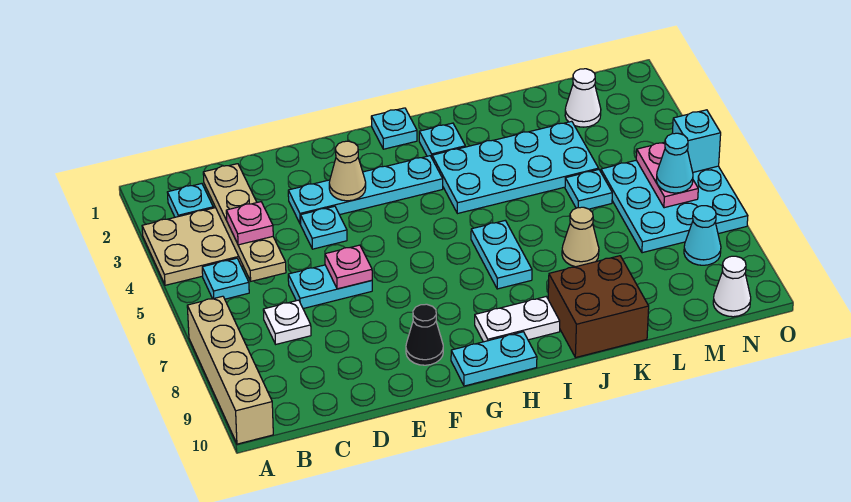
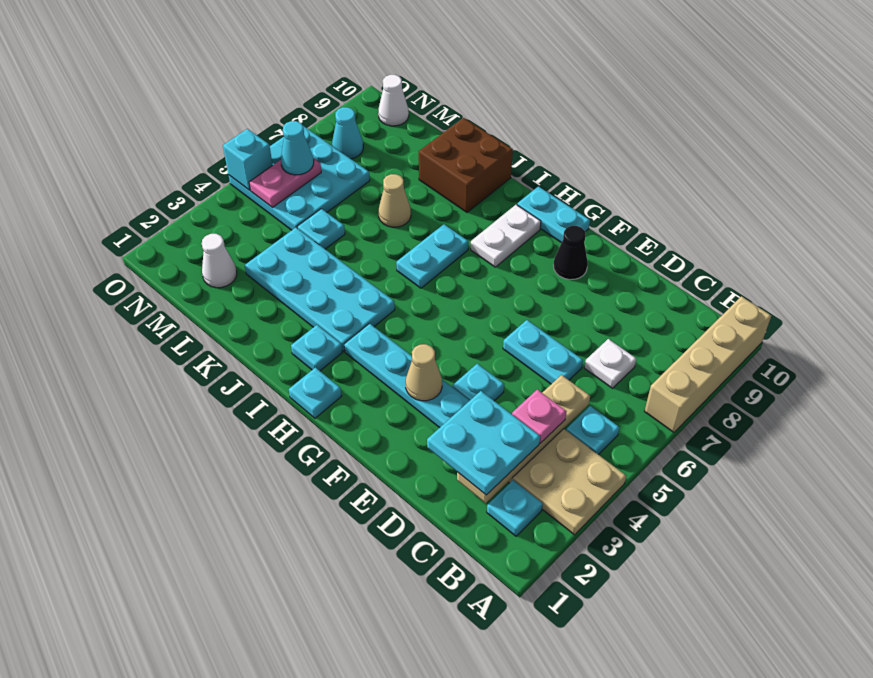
none -> cyan plate C2:D3 level 3
pink plate E6 level 2 -> none
white plate H9:I9 level 1 -> white plate H8:H9 level 1

